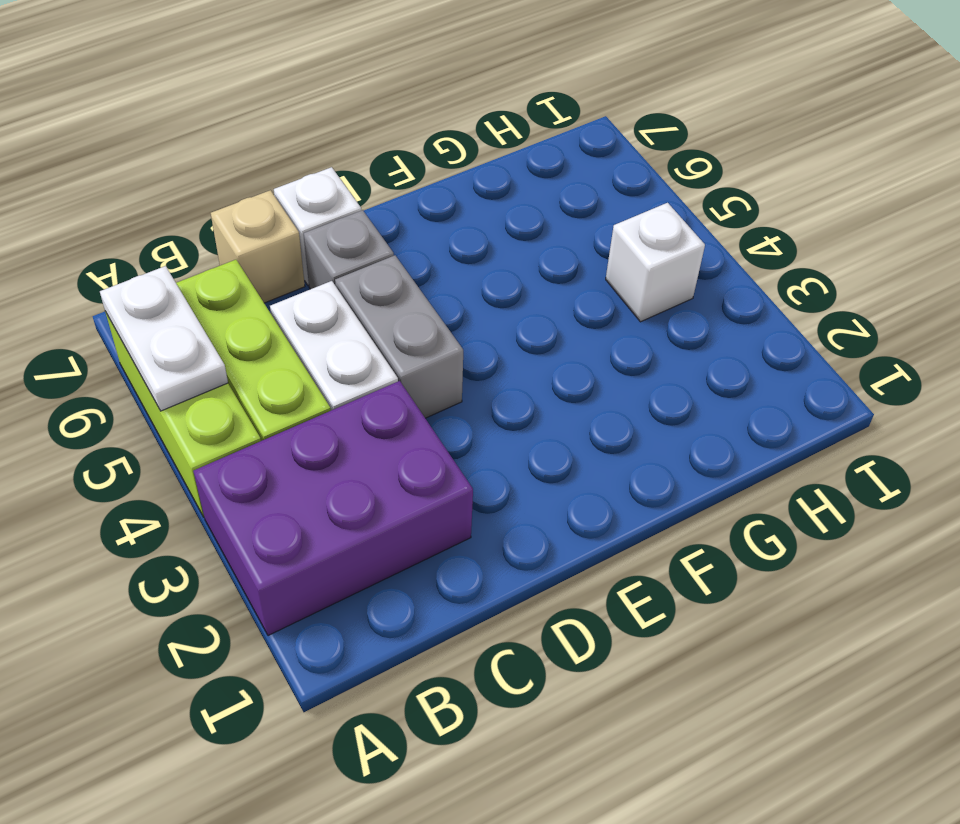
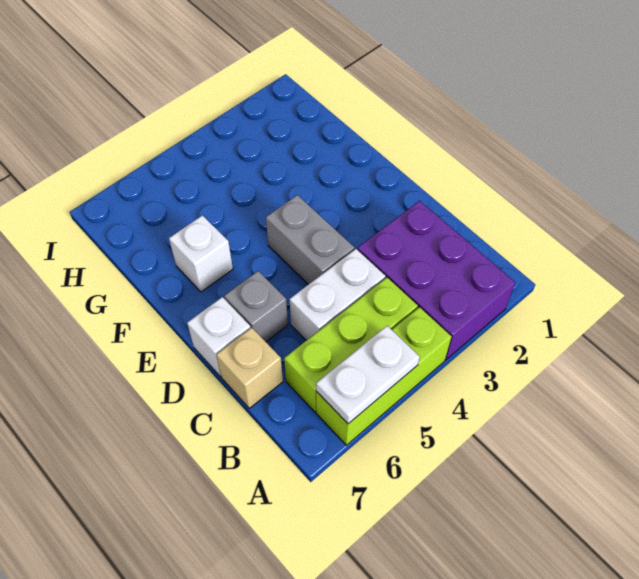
grey brick D4:D5 level 1 -> grey brick D4:E4 level 1
white brick H4 level 1 -> white brick F6 level 1

